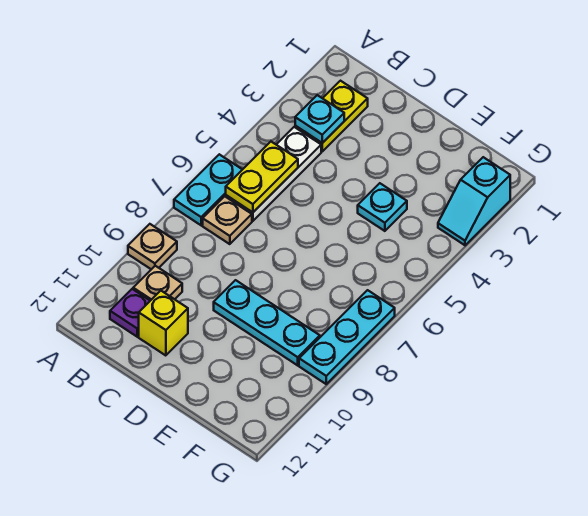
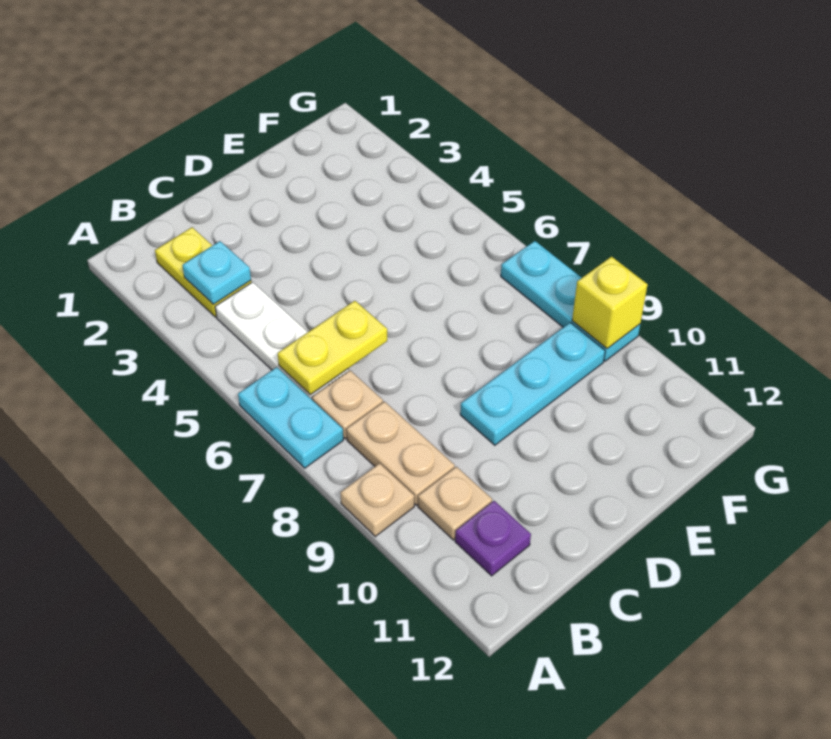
yellow plate B5:B6 level 2 -> yellow plate B6:C6 level 2
none -> tan plate B8:B9 level 1
yellow brick C11 level 1 -> yellow brick G9 level 2
cyan plate E4 level 1 -> none
cyan slope G2:G3 level 1 top 2 -> none

